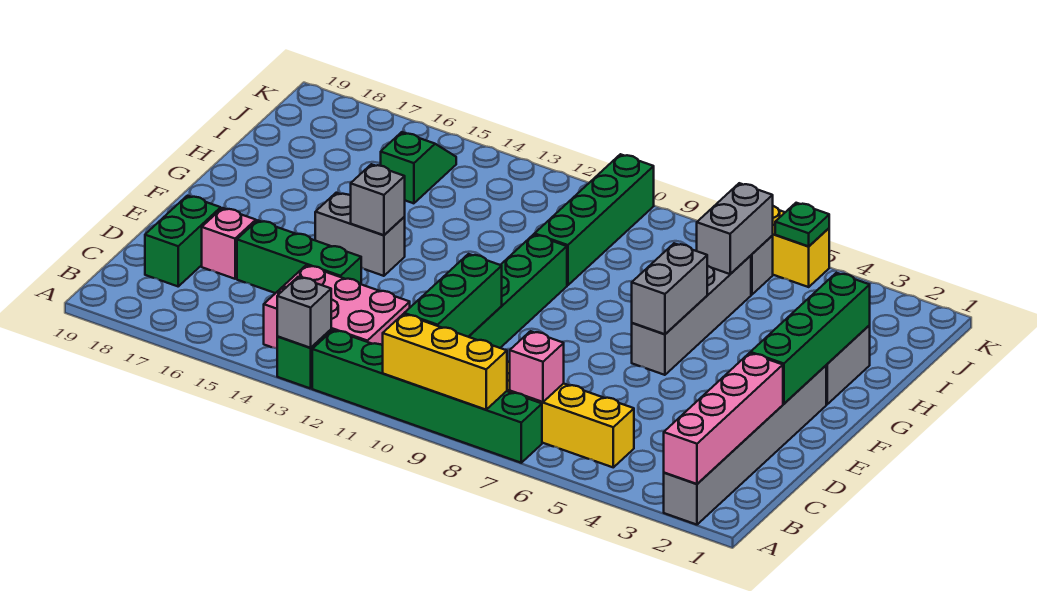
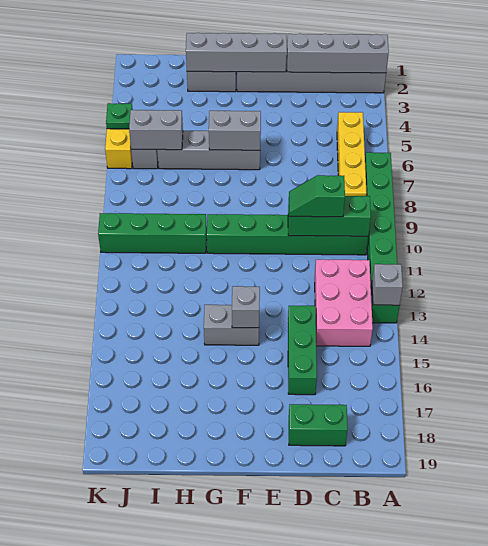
pink brick A2:D2 level 2 -> grey brick A2:D2 level 2
yellow brick A8:A10 level 2 -> none
pink brick B7 level 2 -> none
pink brick D17 level 1 -> none
green brick E2:H2 level 2 -> grey brick E2:H2 level 2
grey brick F14:F15 level 1 -> grey brick F14:G14 level 1
green slope I15:J15 level 1 top I -> green slope C10:D10 level 3 top C

